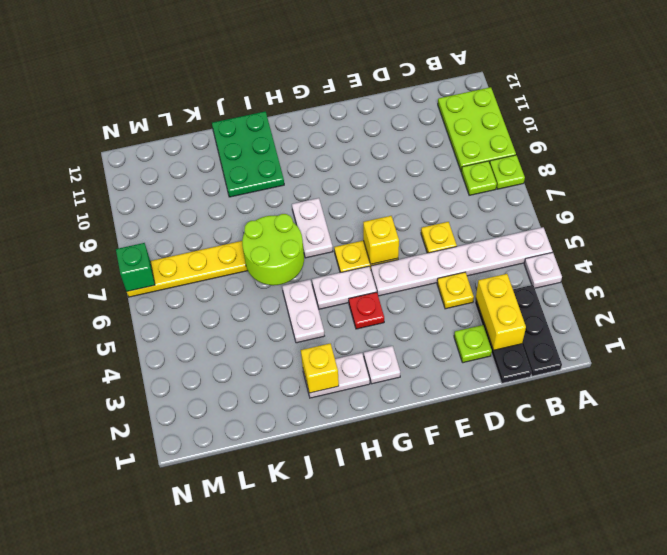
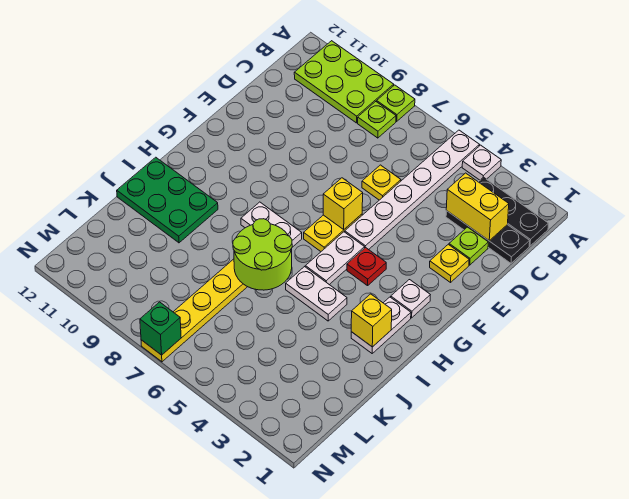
yellow plate D4 level 1 -> yellow plate E2 level 1

